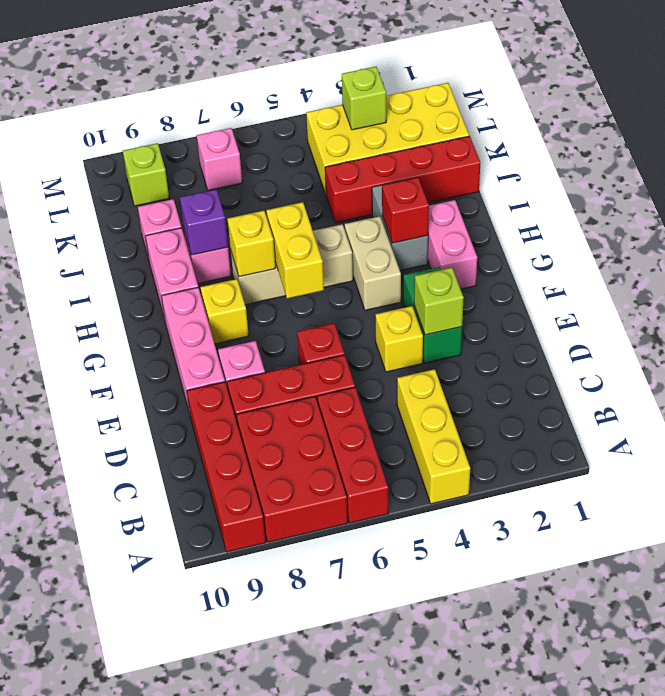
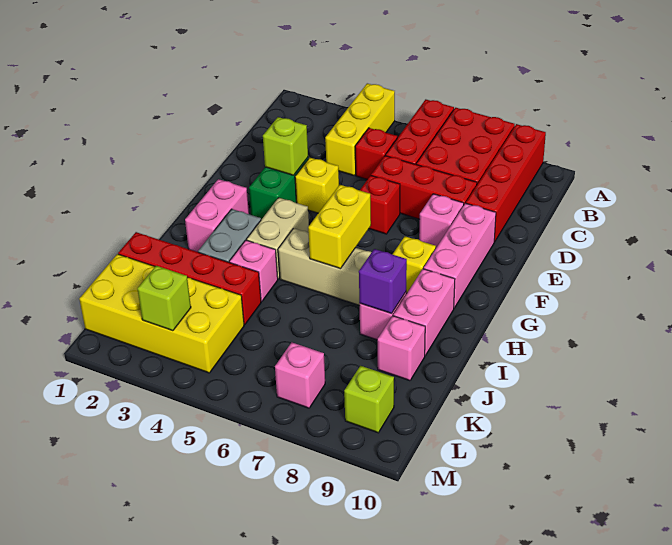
red brick H3 level 2 -> red brick C5 level 1
yellow brick H7 level 2 -> none
none -> pink brick I4 level 1

